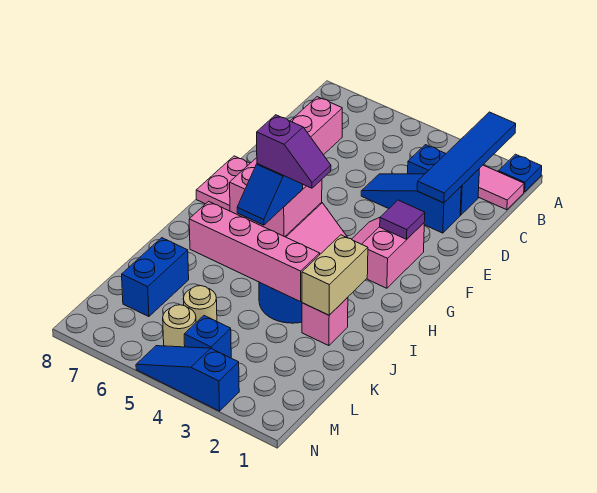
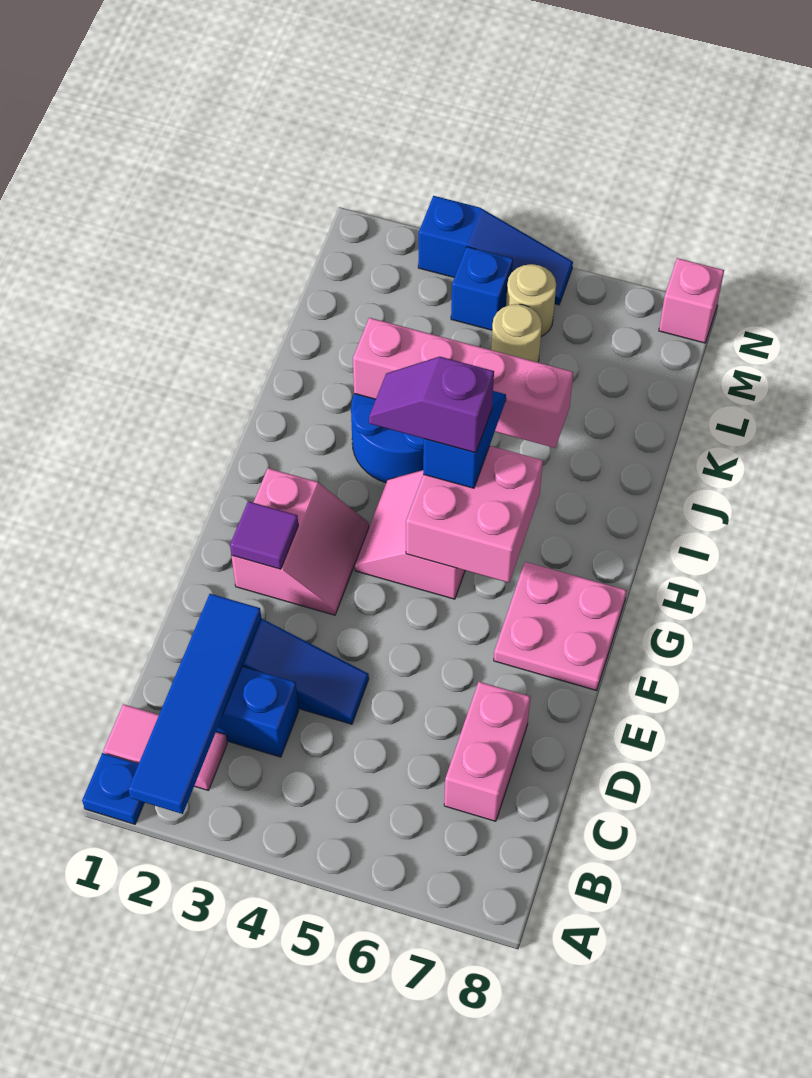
tan brick I2:J2 level 2 -> none
pink brick J2 level 1 -> pink brick N8 level 1
blue brick K7:L7 level 1 -> none

